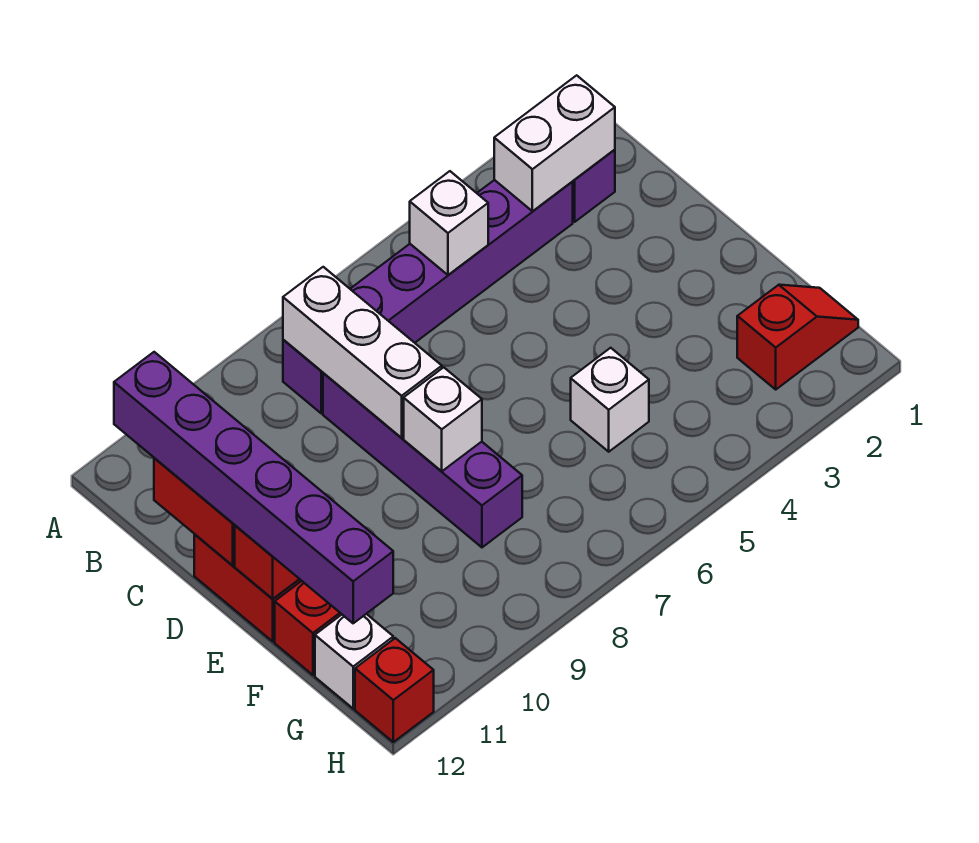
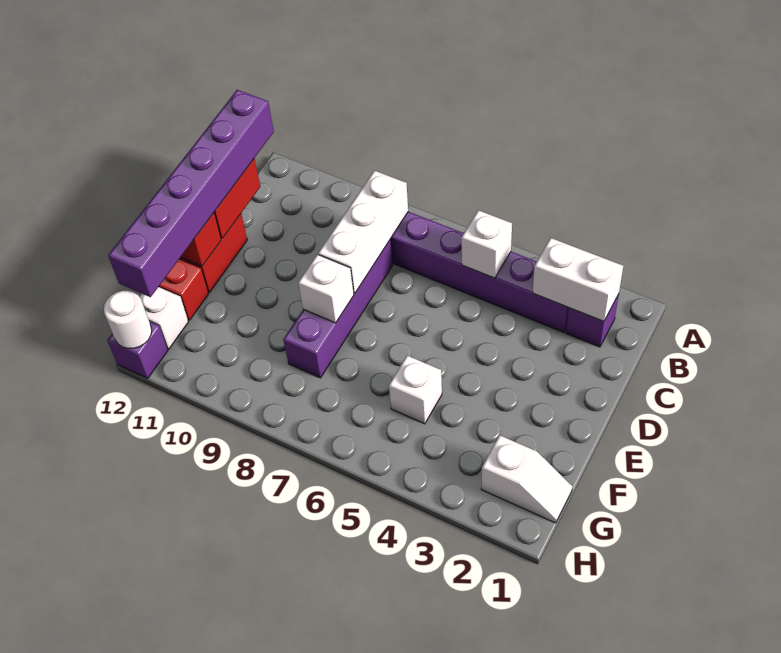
red slope G1:G2 level 1 top 2 -> white slope G1:G2 level 1 top 2
red brick H12 level 1 -> purple brick H12 level 1
none -> white round brick H12 level 2

